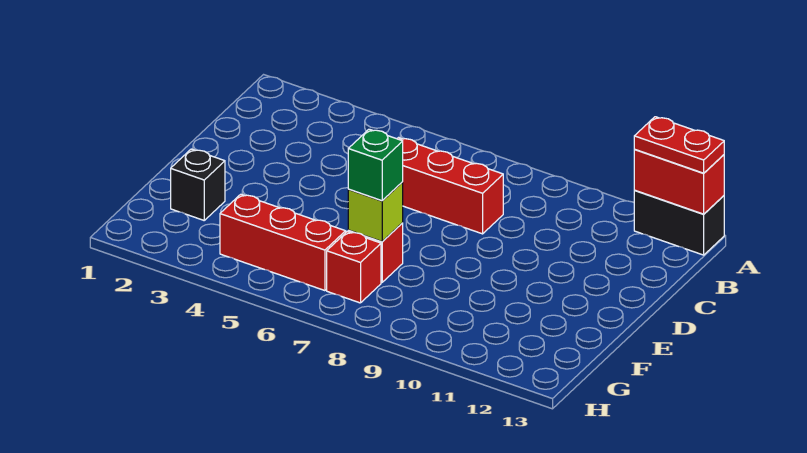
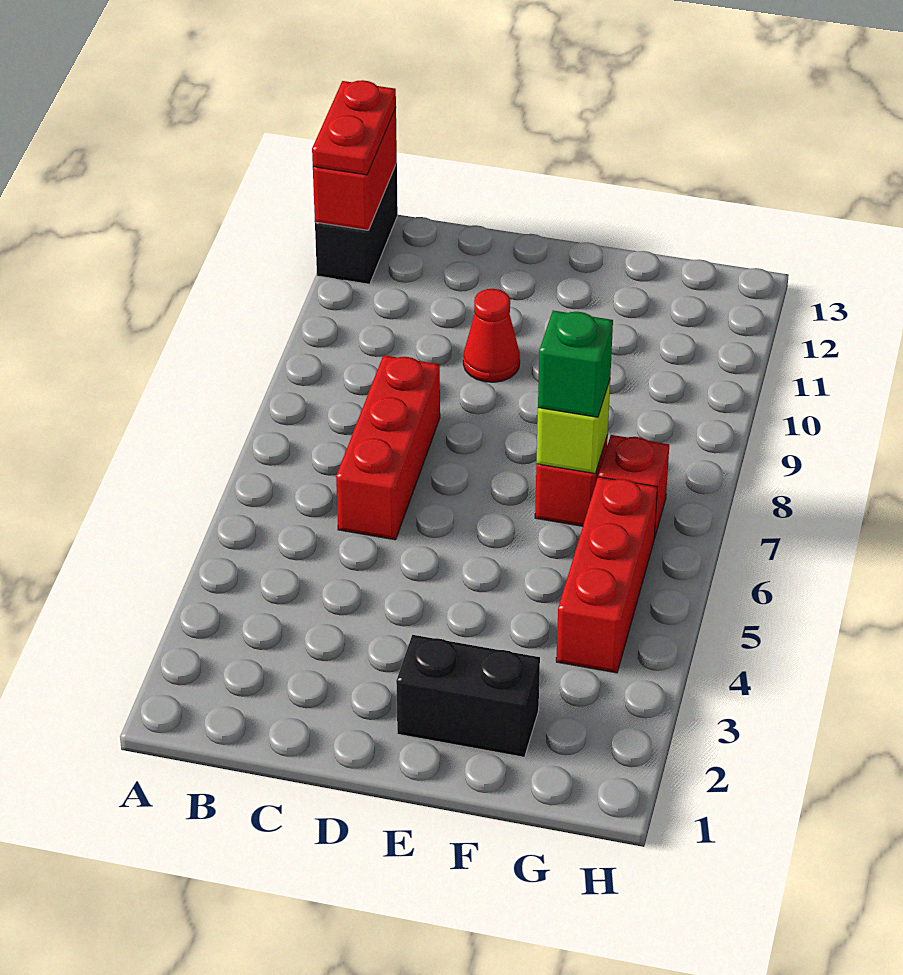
none -> red cone D10 level 1
black brick F2 level 1 -> black brick E2:F2 level 1

